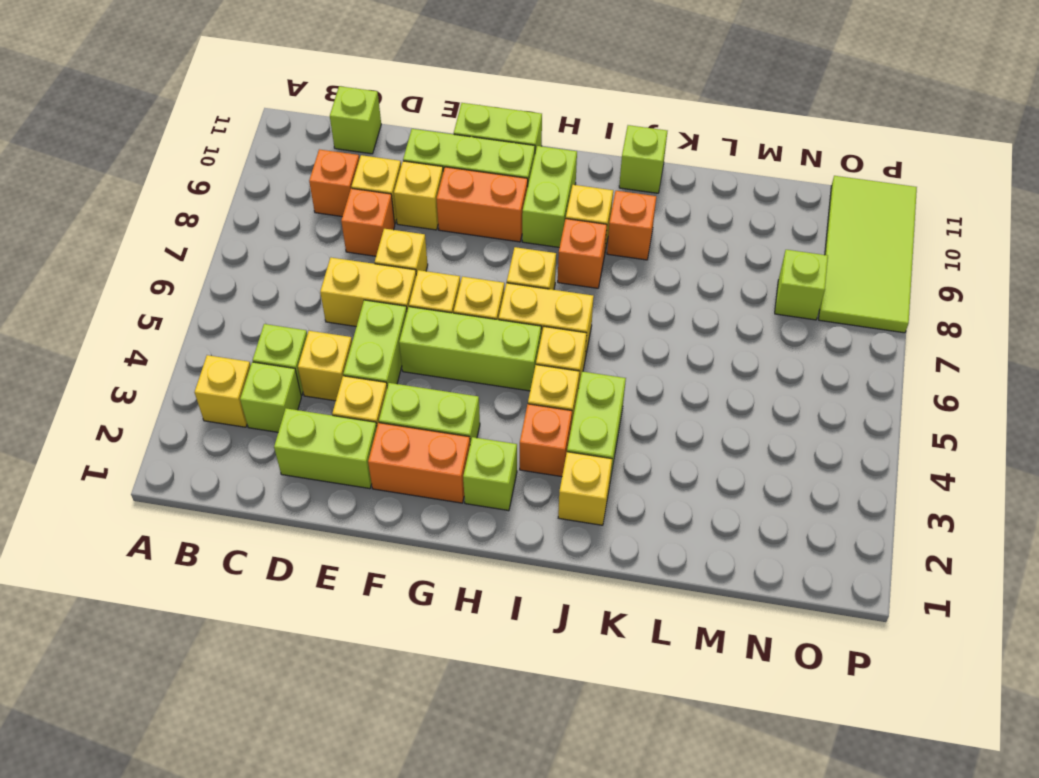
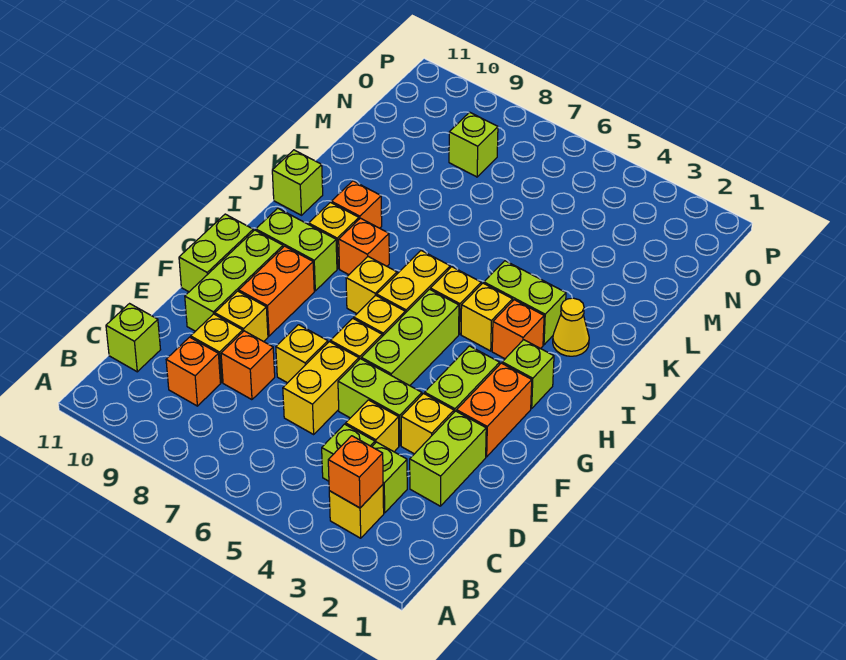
none -> orange brick B3 level 2
yellow brick J2 level 1 -> yellow cone J2 level 1
lime tile O8:P11 level 1 -> none

